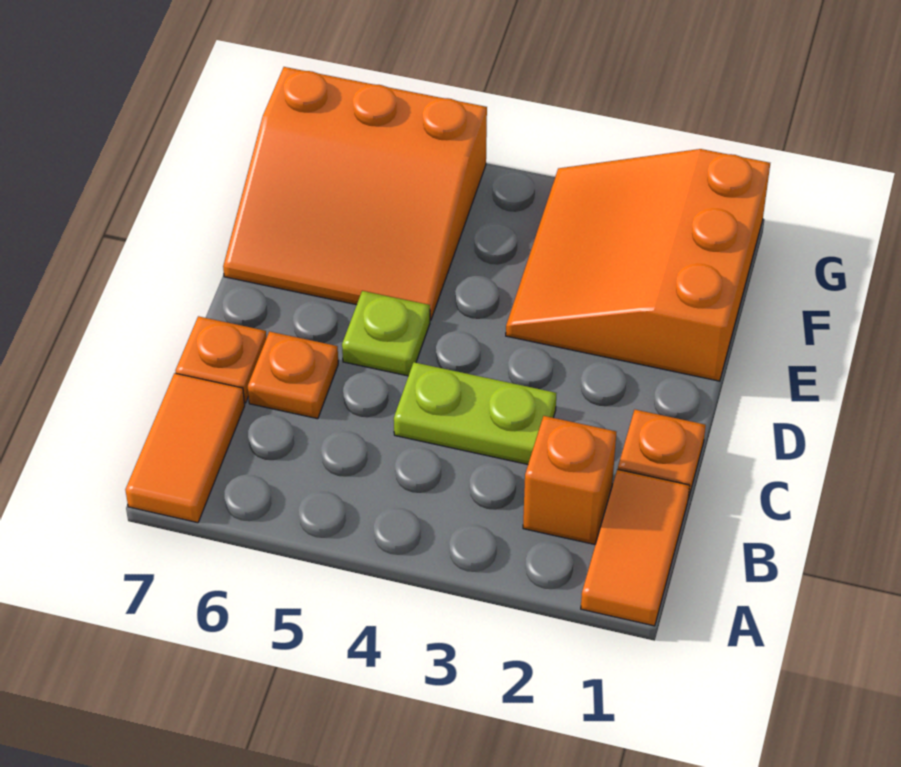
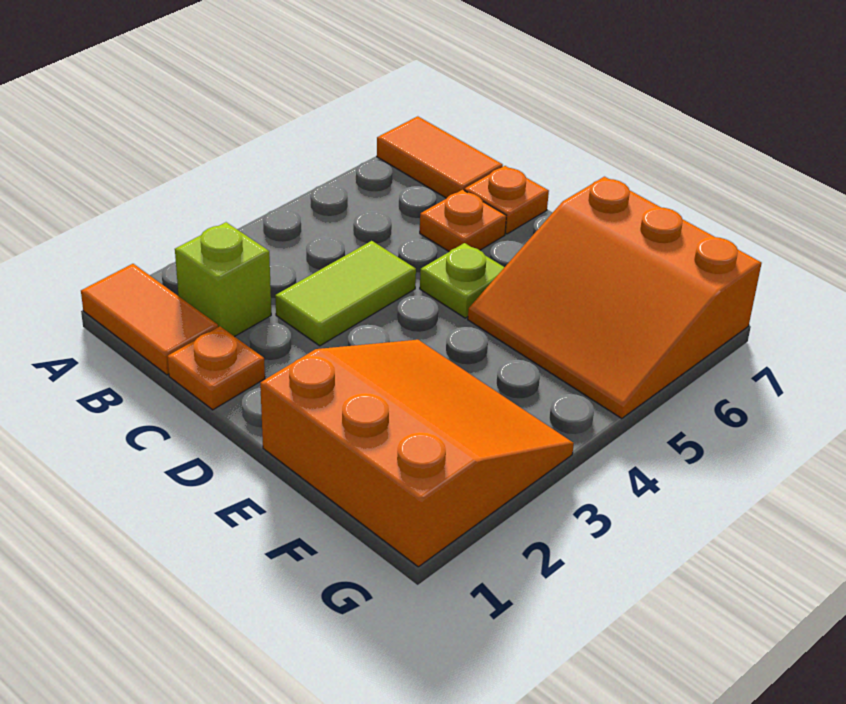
orange brick B2 level 1 -> lime brick B2 level 1
lime plate C3:C4 level 1 -> lime tile C3:C4 level 1
orange slope E5:G7 level 1 top G -> orange slope E5:G7 level 1 top 7

